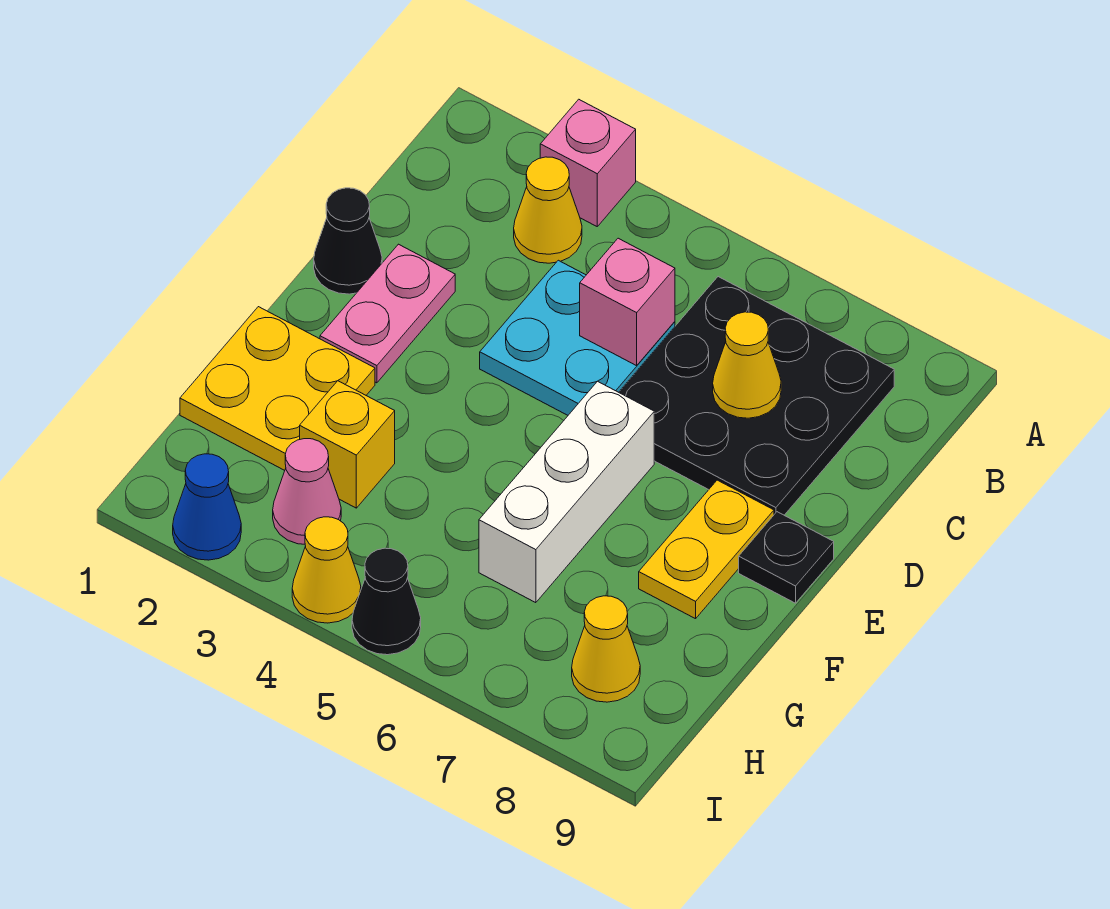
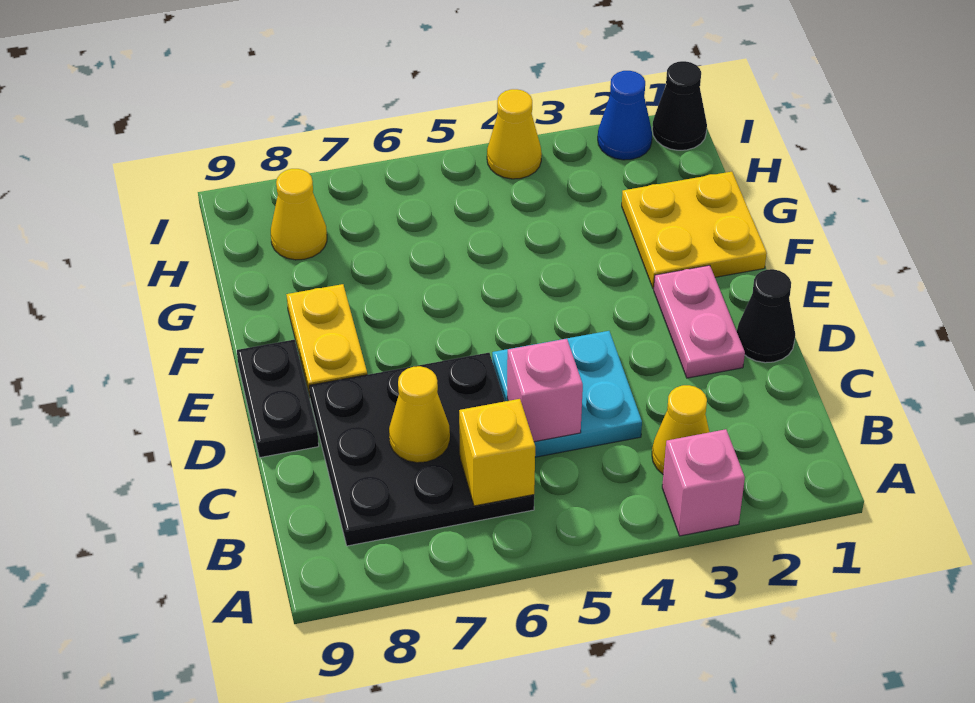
white brick E6:G6 level 1 -> none
black plate E9 level 1 -> black plate D9:E9 level 1
yellow brick G3 level 1 -> yellow brick B6 level 2
pink cone H3 level 1 -> none
black cone I5 level 1 -> black cone I1 level 1

